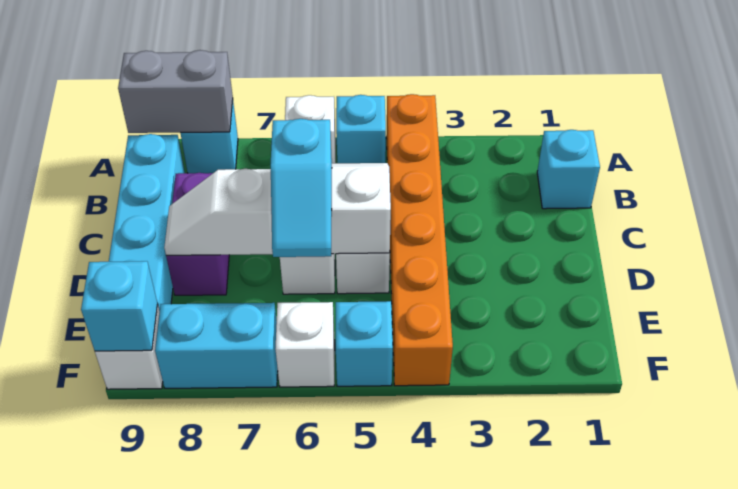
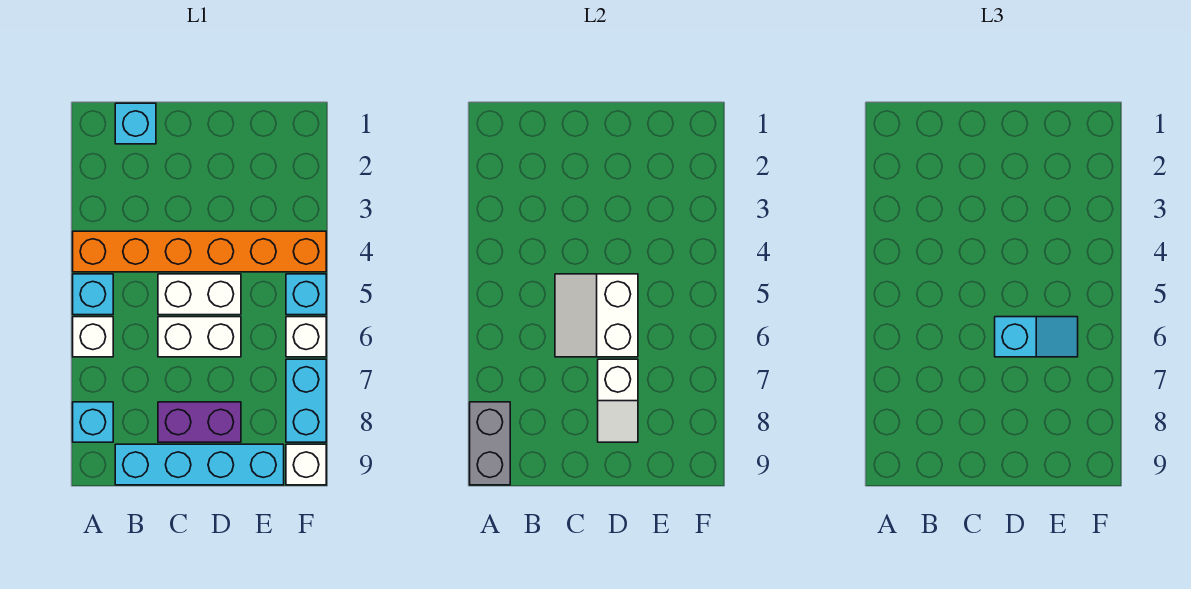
cyan brick F9 level 2 -> none

